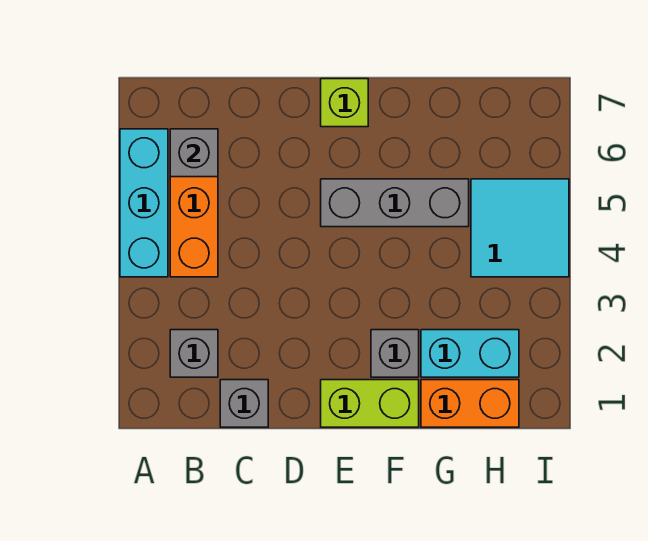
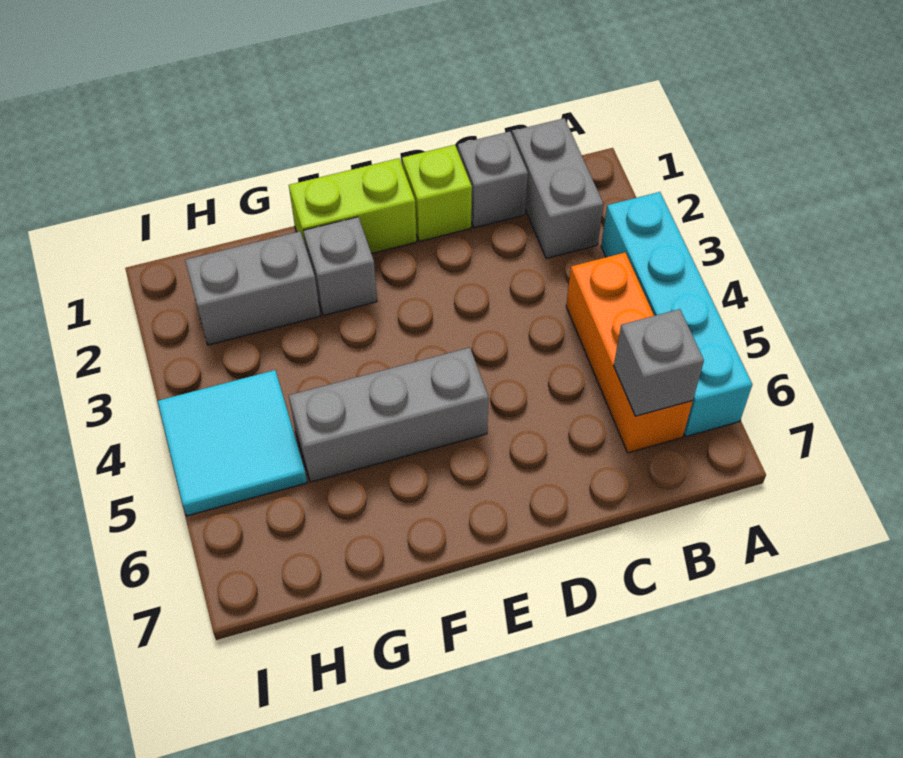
cyan brick A4:A6 level 1 -> cyan brick A3:A6 level 1
grey brick B2 level 1 -> grey brick B1:B2 level 1
lime brick E7 level 1 -> lime brick D1 level 1
orange brick G1:H1 level 1 -> none
cyan brick G2:H2 level 1 -> grey brick G2:H2 level 1

